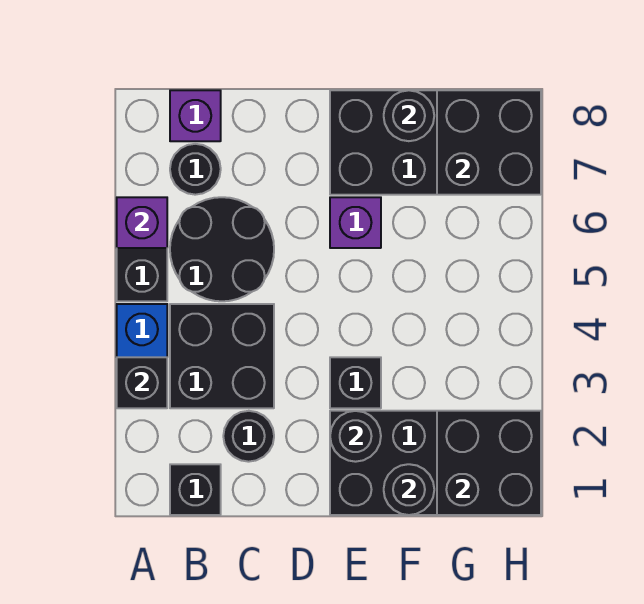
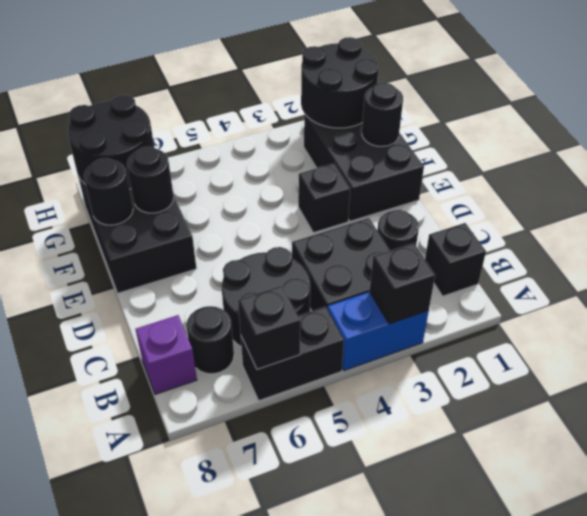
purple brick A6 level 2 -> black brick A6 level 2
black round brick E2 level 2 -> black round brick F7 level 2
purple brick E6 level 1 -> none
black brick G1:H2 level 2 -> black round brick G1:H2 level 2
black brick G7:H8 level 2 -> black round brick G7:H8 level 2

